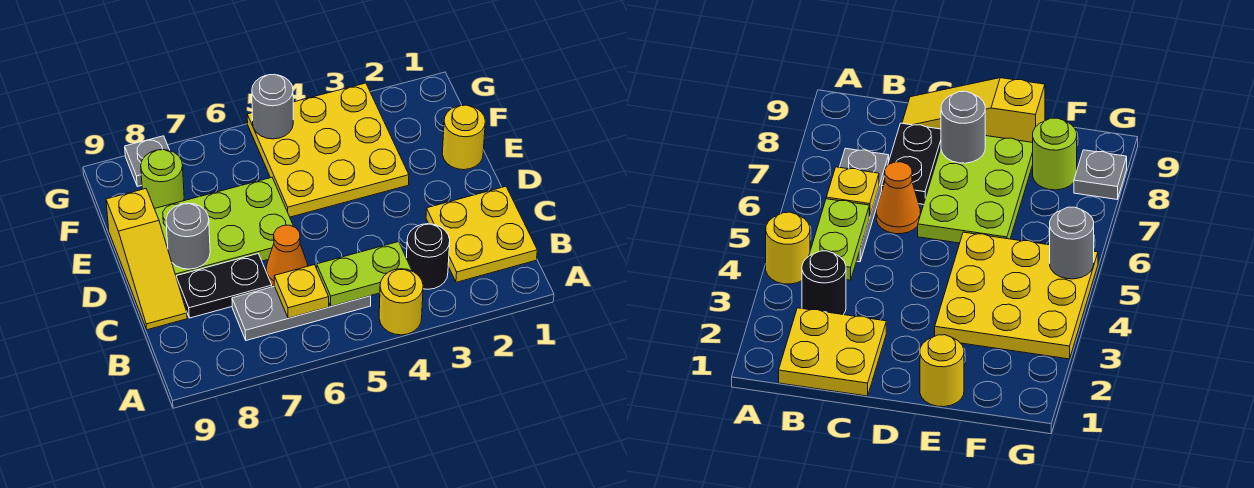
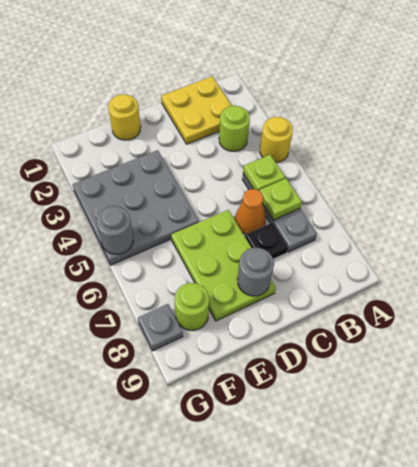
black round brick B3 level 1 -> lime round brick B3 level 1
lime plate B4:B5 level 2 -> lime plate B5 level 2
yellow plate B6 level 2 -> lime plate B6 level 2
black plate C7:C8 level 1 -> black plate C7 level 1
yellow slope C9:E9 level 1 top E -> none
yellow plate E3:G5 level 1 -> grey plate E3:G5 level 1

